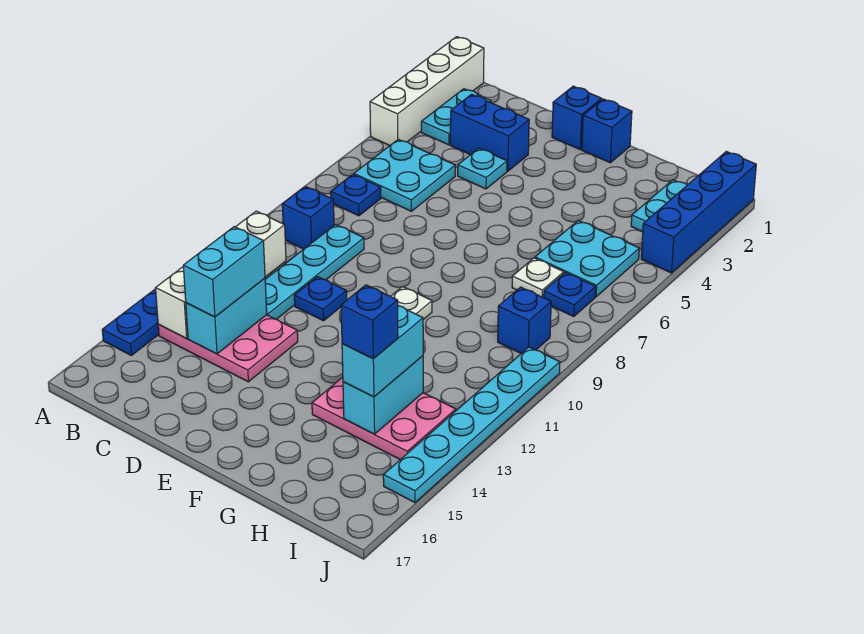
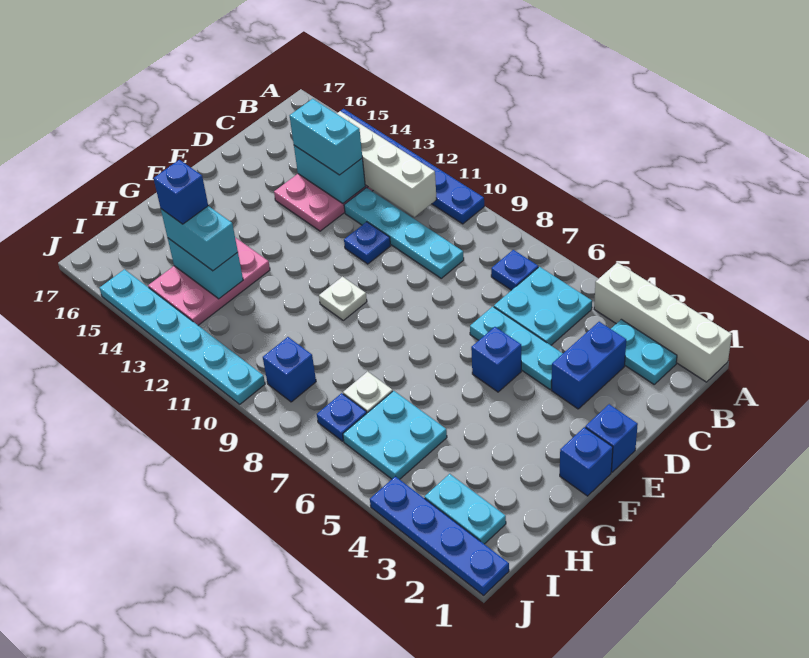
blue brick B9 level 1 -> blue brick E5 level 1
cyan plate D4 level 1 -> cyan plate D4:D6 level 1
blue brick J1:J4 level 1 -> blue plate J1:J4 level 1

